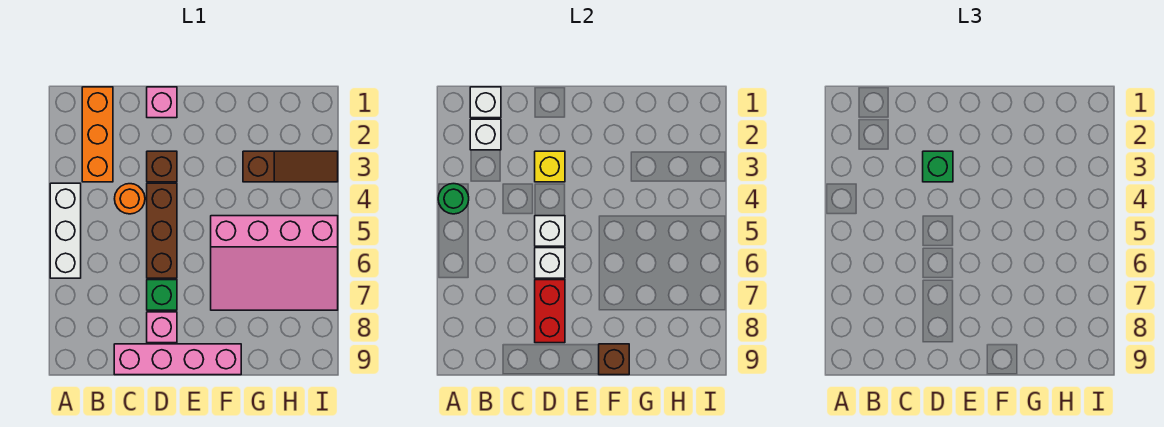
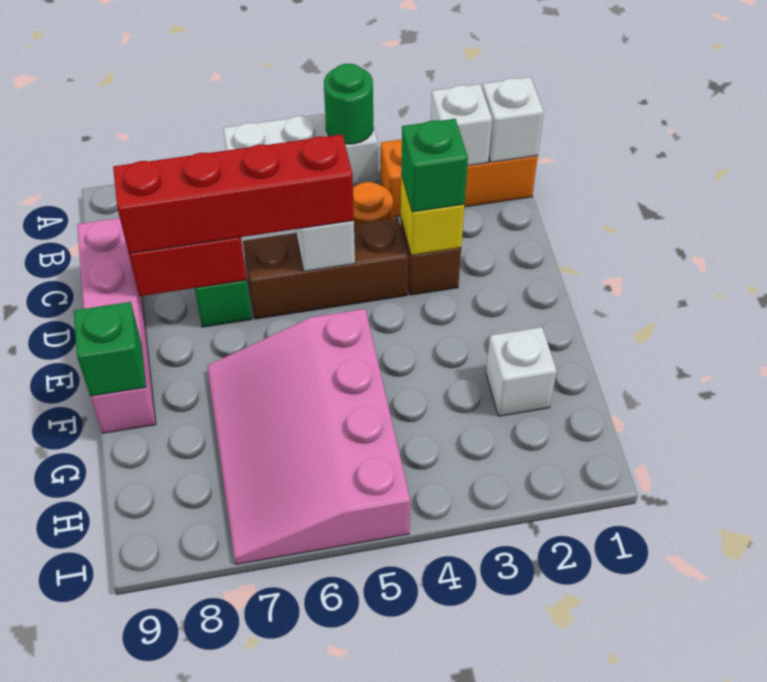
pink brick D1 level 1 -> none
none -> red brick D5:D8 level 3
white brick D6 level 2 -> white brick G2 level 1
pink brick D8 level 1 -> none
brown brick F9 level 2 -> green brick F9 level 2
brown slope G3:I3 level 1 top G -> none

